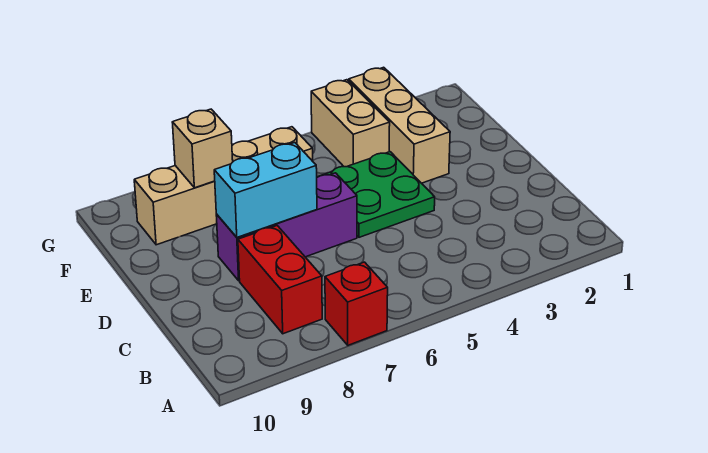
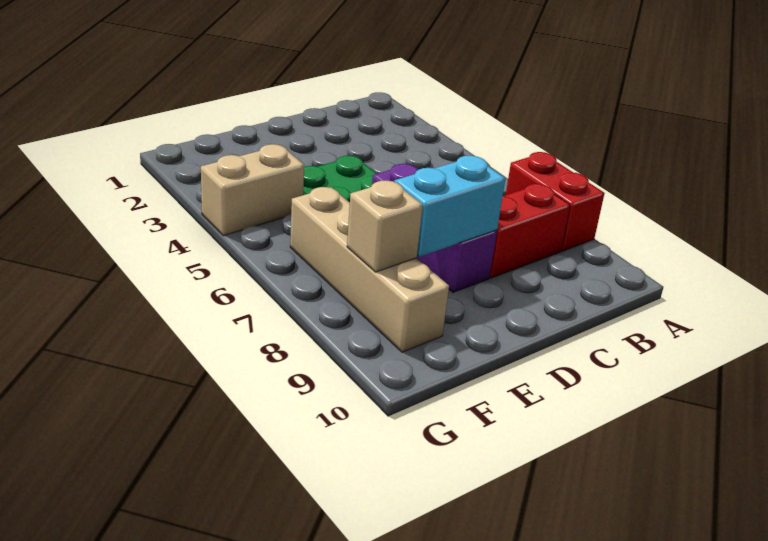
red brick A7 level 1 -> red brick A7:A8 level 1
cyan brick D7:D8 level 2 -> cyan brick D8:E8 level 2
tan brick E3:G3 level 1 -> none

